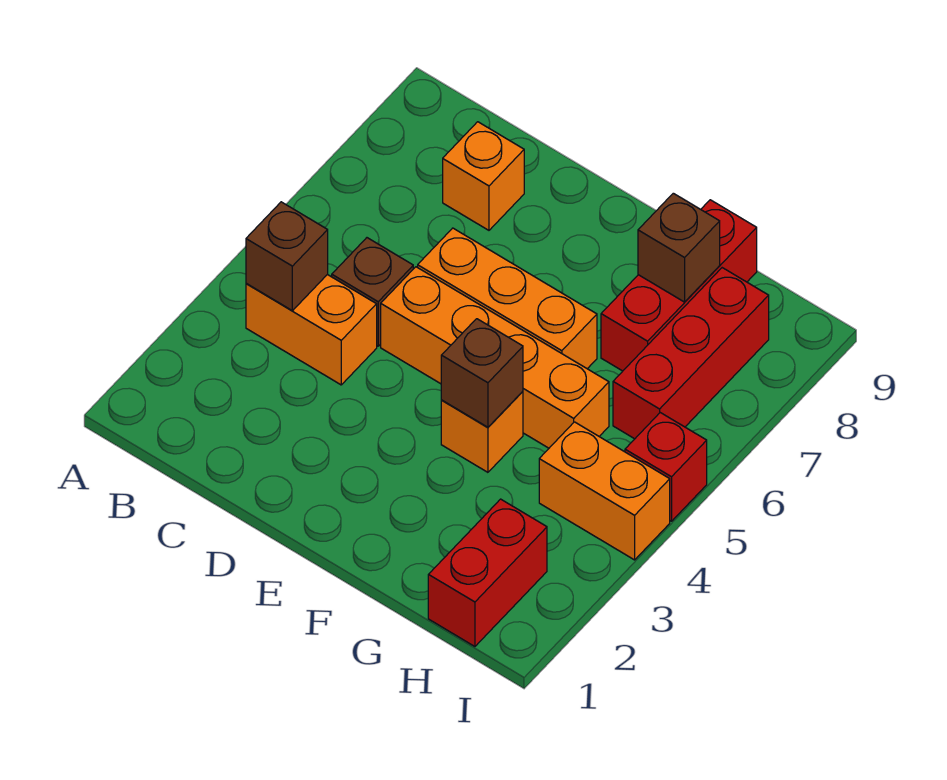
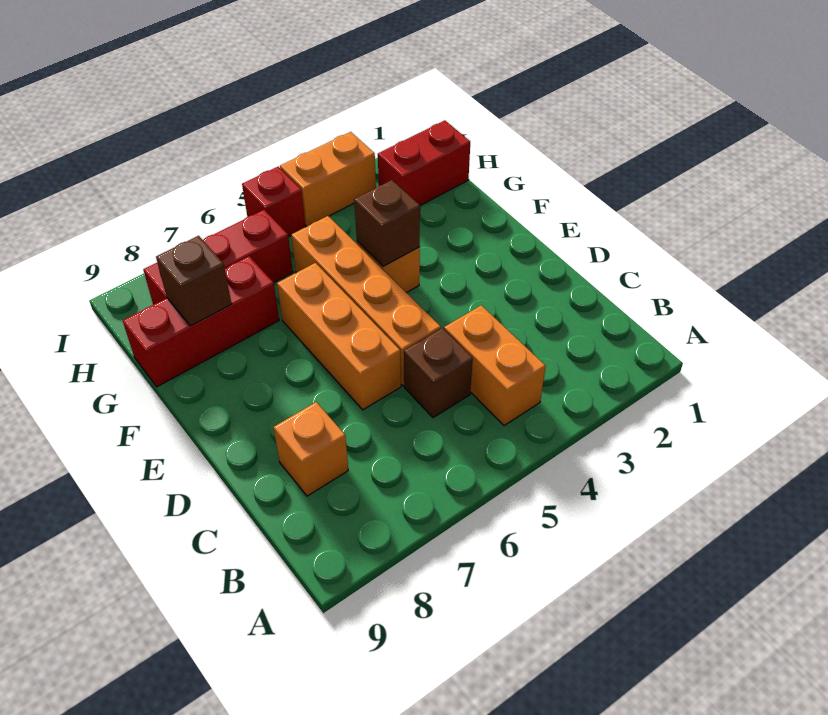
brown brick B4 level 2 -> none
orange brick H4:I4 level 1 -> orange brick I3:I4 level 1

